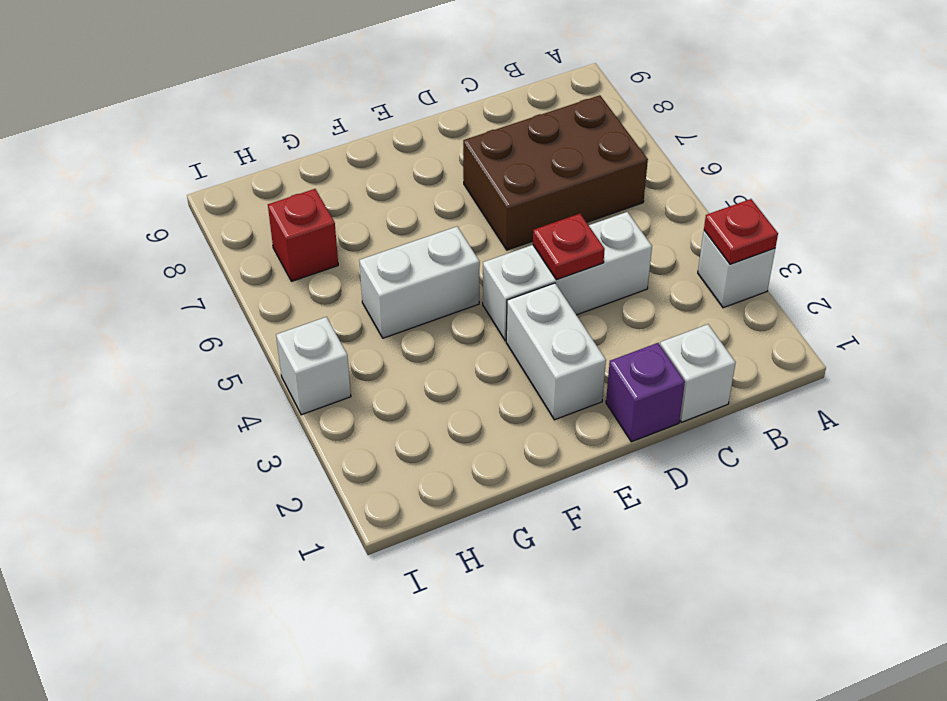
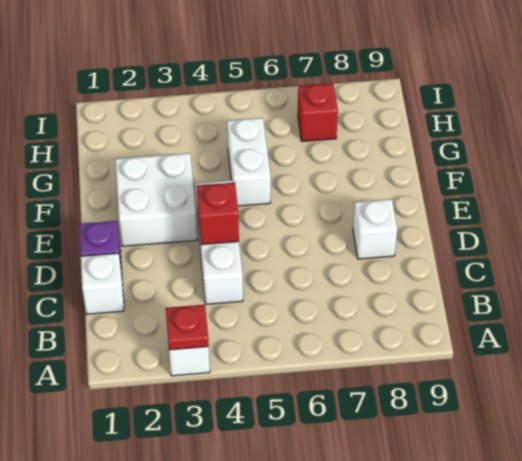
brown brick B6:D7 level 1 -> none
red plate D4 level 2 -> red brick D4 level 2
white brick E2:E3 level 1 -> white brick E2:F3 level 1
white brick I4 level 1 -> white brick D8 level 1

